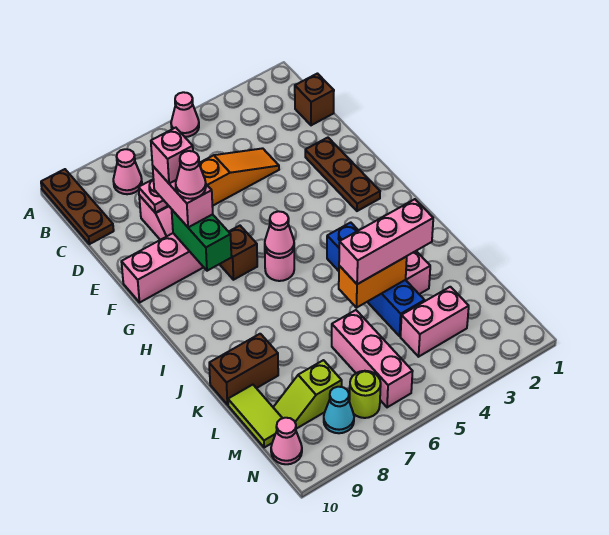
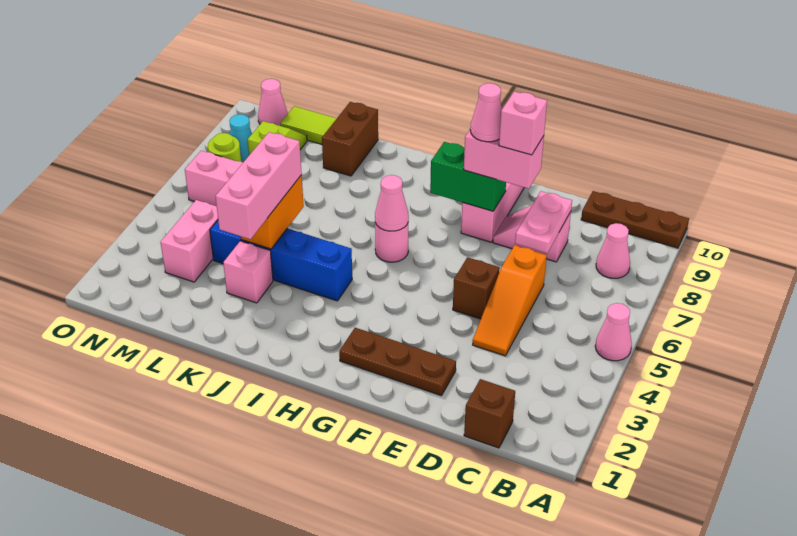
brown brick G7 level 1 -> brown brick E5 level 1

